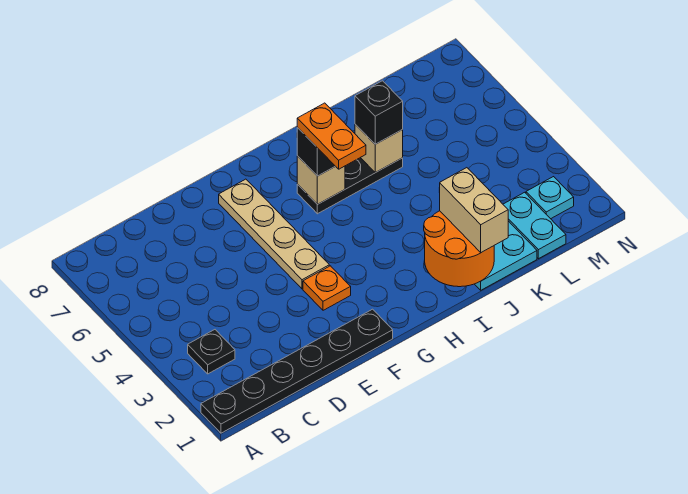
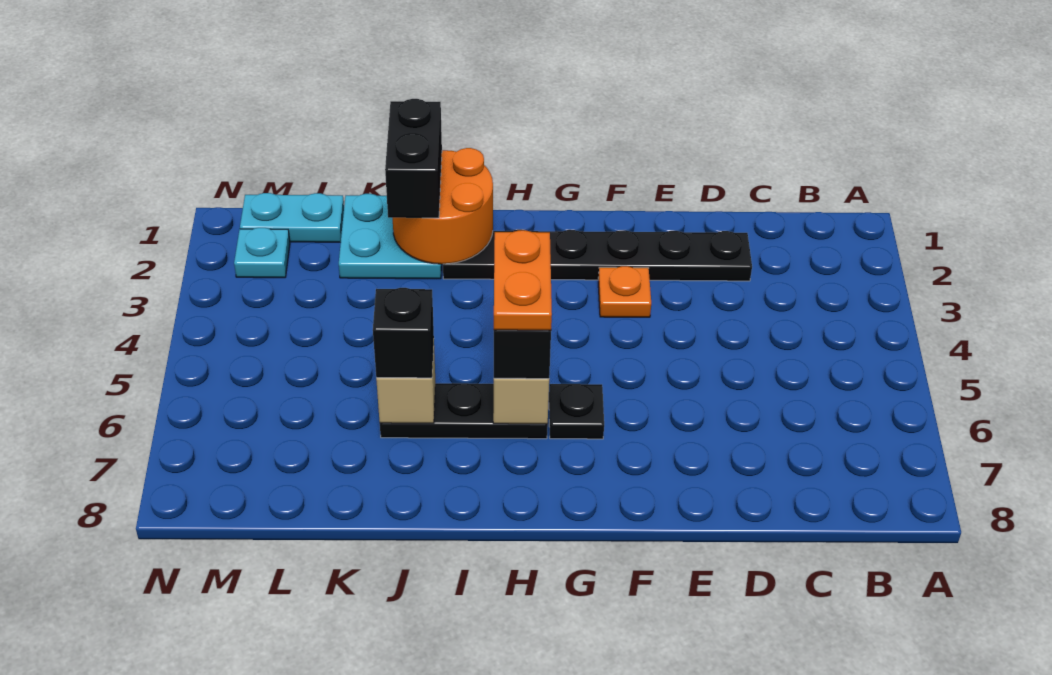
black plate A1:F1 level 1 -> black plate D2:I2 level 1
black plate B3 level 1 -> black plate G6 level 1
tan plate F4:F7 level 1 -> none
tan brick J1:J2 level 3 -> black brick J1:J2 level 3
cyan plate L1:L2 level 1 -> cyan plate L1:M1 level 1

